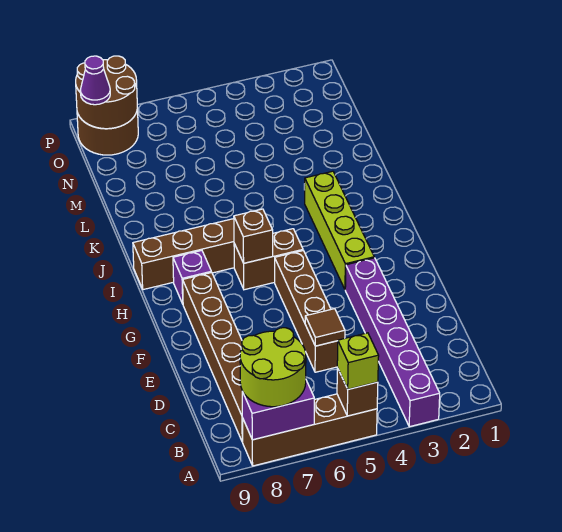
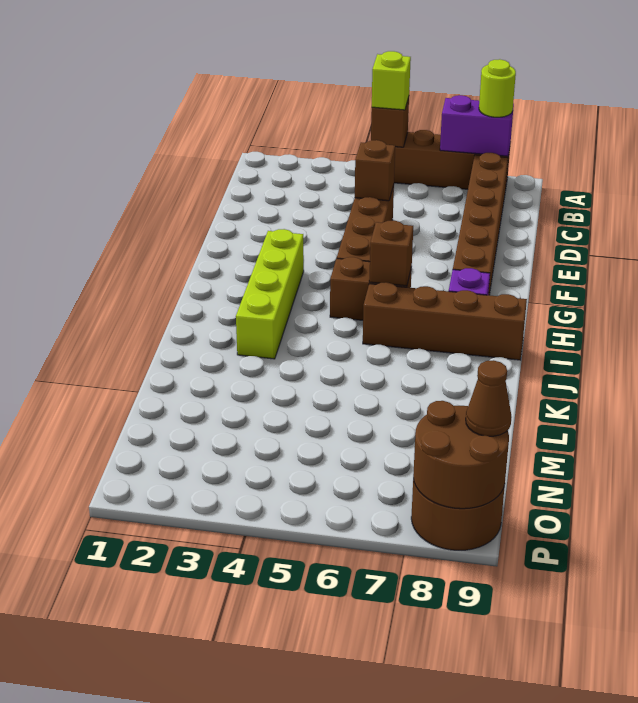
purple brick A3:F3 level 1 -> none
lime round brick A7:B8 level 3 -> lime round brick A8 level 3
brown tile D5 level 2 -> brown brick D5 level 2
purple cone O9 level 3 -> brown cone O9 level 3

